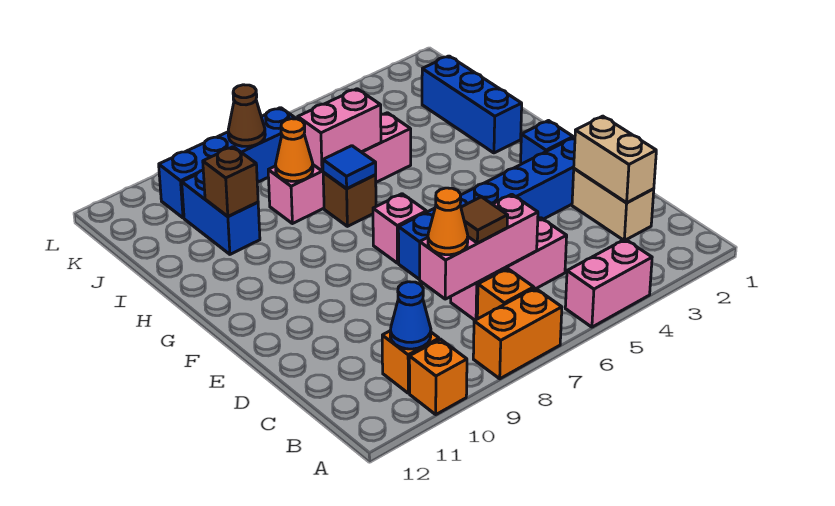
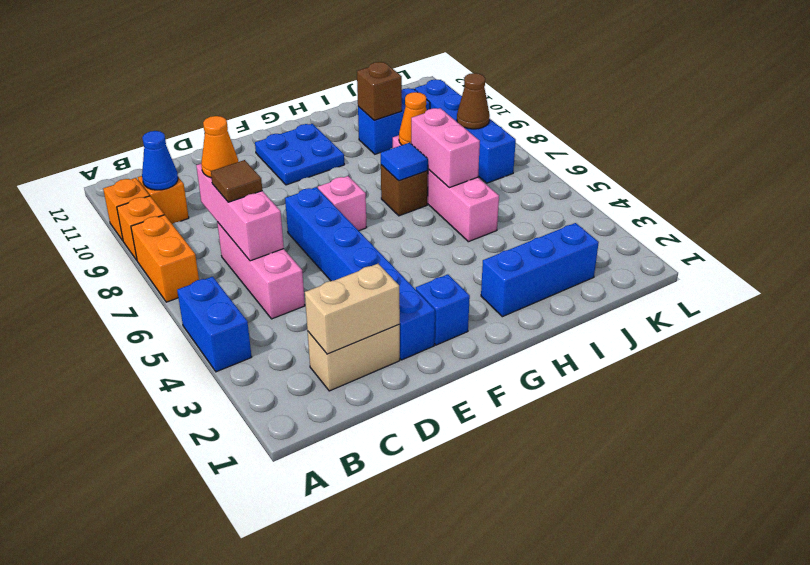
pink brick A4:A5 level 1 -> blue brick A4:A5 level 1
orange brick B7 level 1 -> orange brick A9 level 1
none -> blue plate F10:G11 level 1

